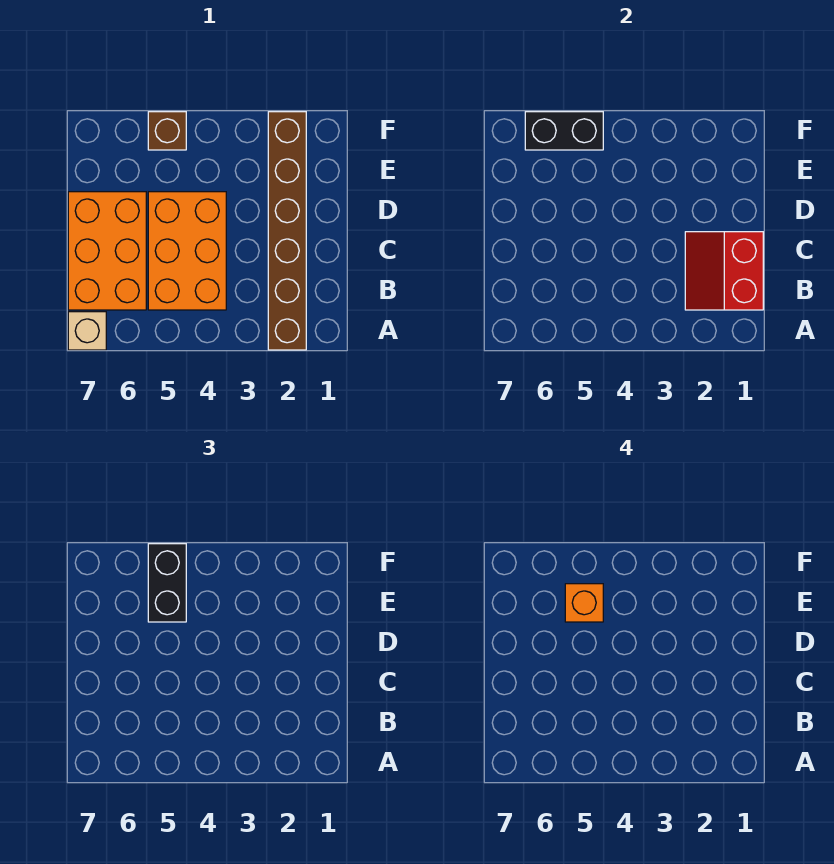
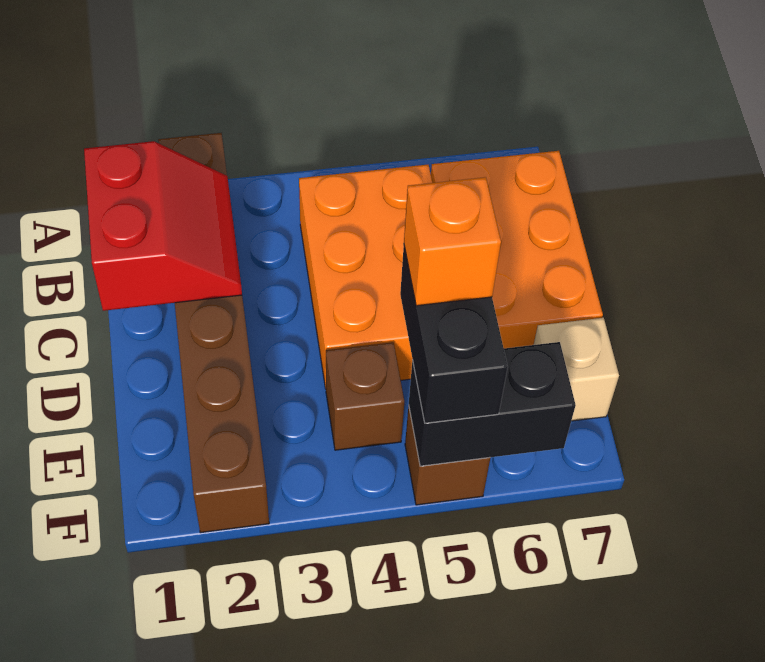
tan brick A7 level 1 -> tan brick E7 level 1
none -> brown brick E4 level 1

